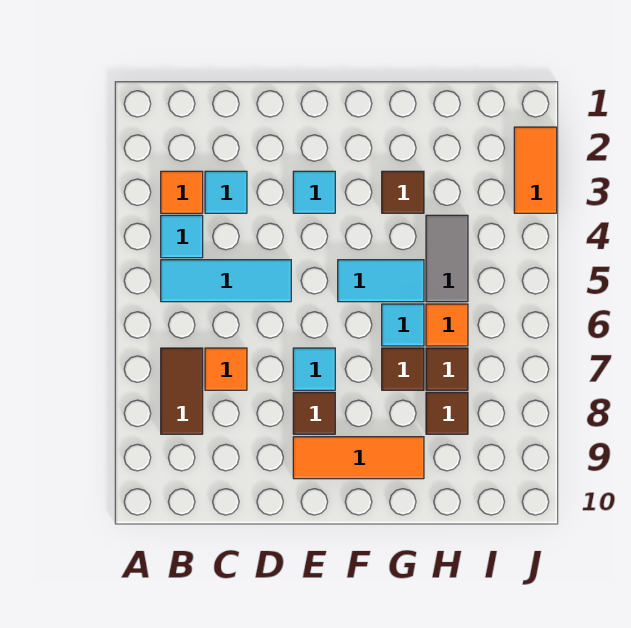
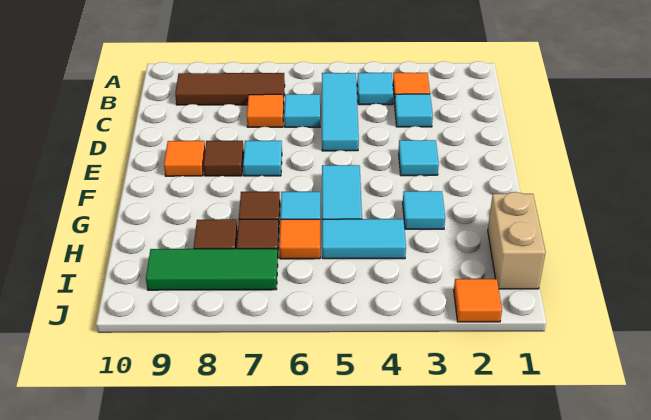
brown tile B7:B8 level 1 -> brown tile B7:B9 level 1
none -> cyan tile C6 level 1
orange tile E9:G9 level 1 -> orange tile E9 level 1
brown tile G3 level 1 -> cyan tile G3 level 1
none -> tan brick H1:I1 level 1
grey tile H4:H5 level 1 -> cyan tile H4:H5 level 1
none -> green tile I7:I9 level 1
orange tile J2:J3 level 1 -> orange tile J2 level 1

